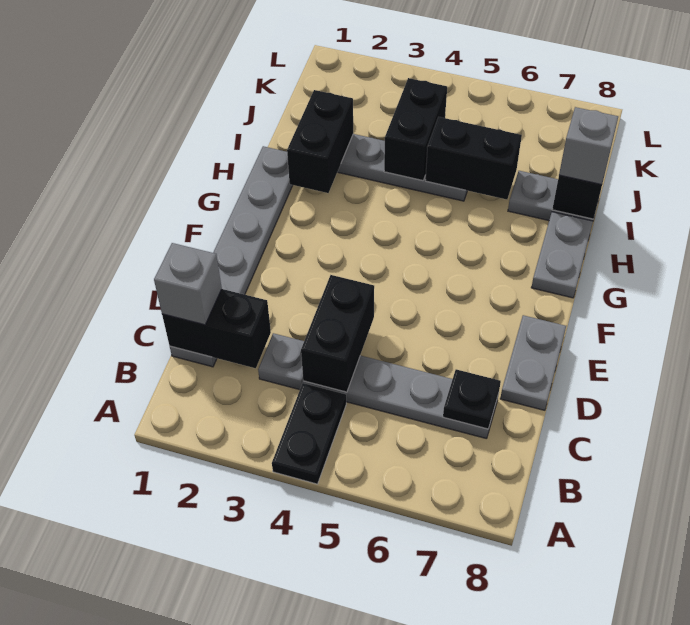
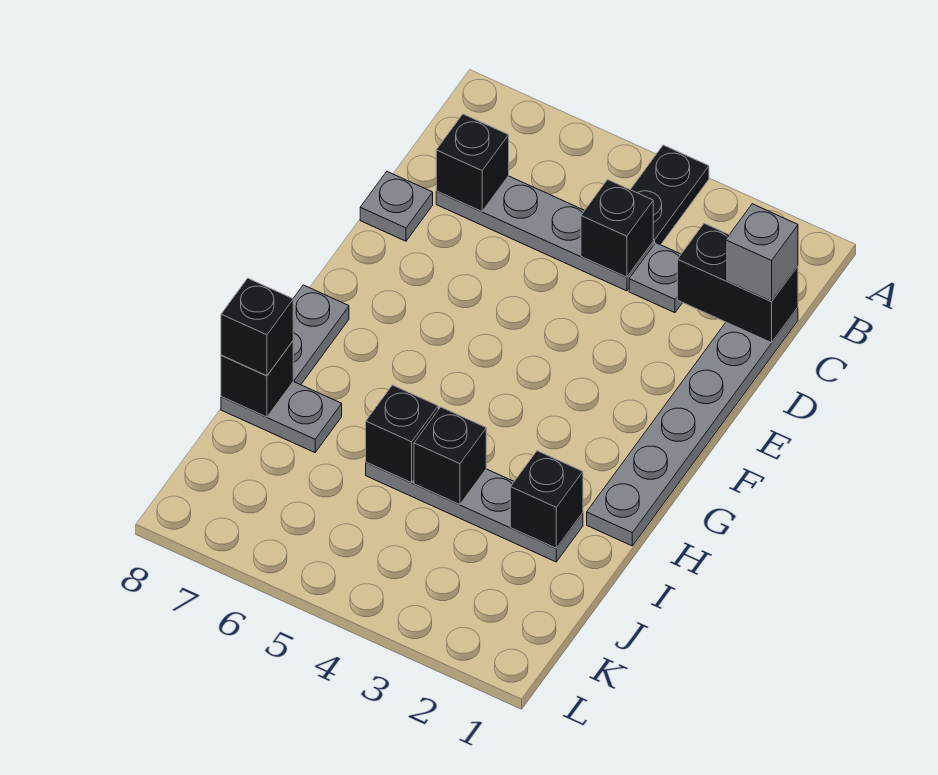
black brick C4:D4 level 2 -> black brick C4 level 2
black plate C7 level 2 -> black brick C7 level 2
grey plate D8:E8 level 1 -> grey plate D8 level 1
black brick H2:I2 level 2 -> black brick I2 level 2
black brick I4:J4 level 2 -> black brick I4 level 2
black brick I5:I6 level 2 -> black brick I5 level 2
grey brick I8 level 3 -> black brick I8 level 3

